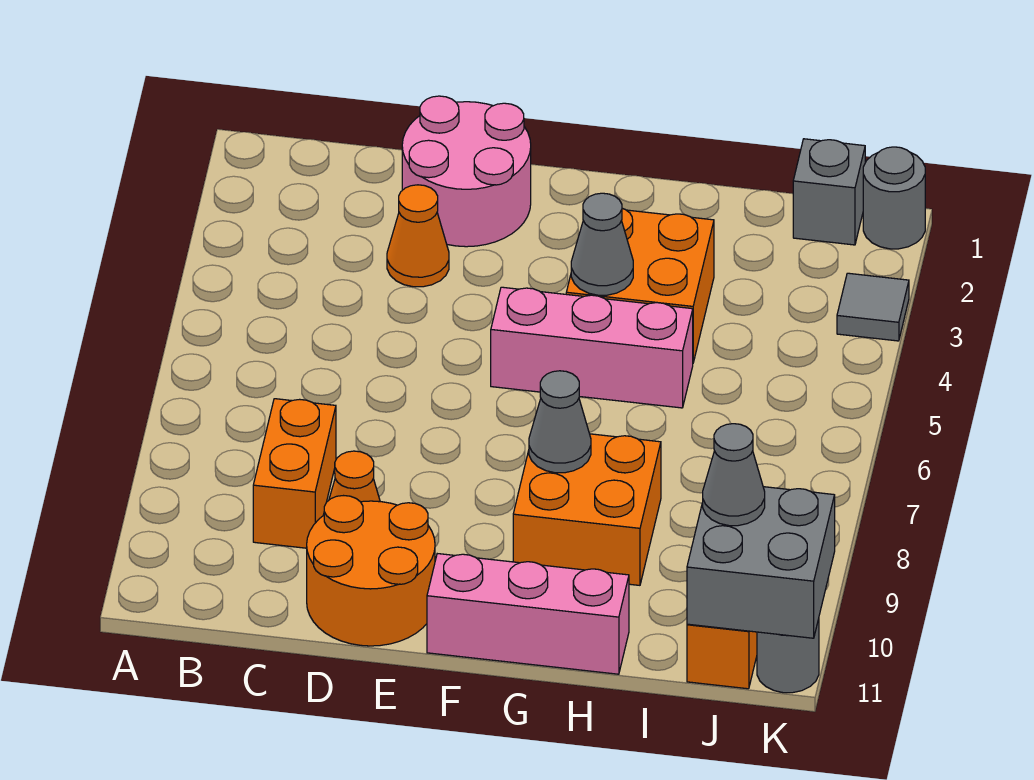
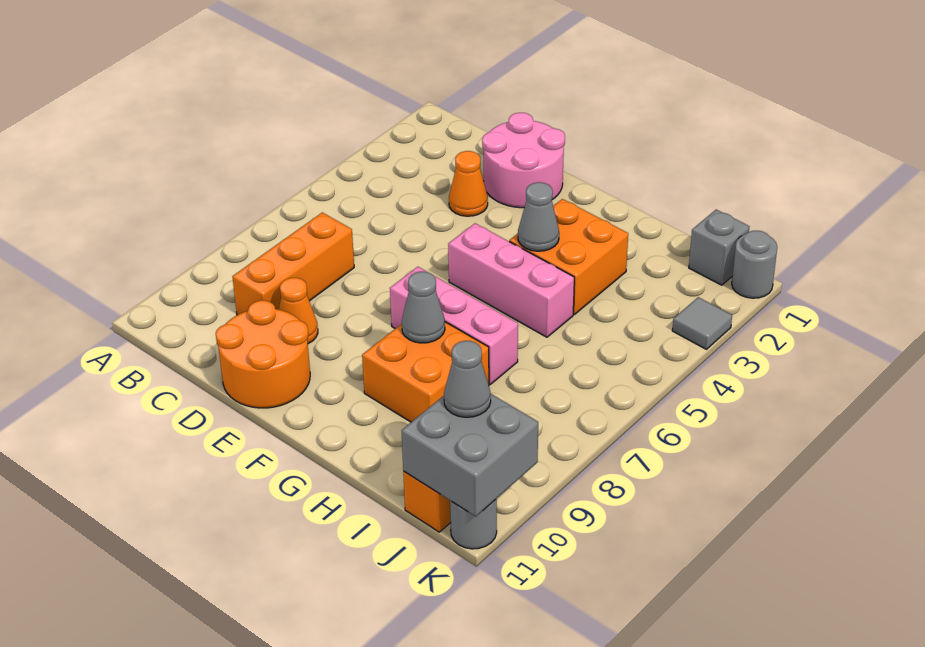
orange brick C8:C9 level 1 -> orange brick C7:C9 level 1
pink brick F11:H11 level 1 -> pink brick F7:H7 level 1

